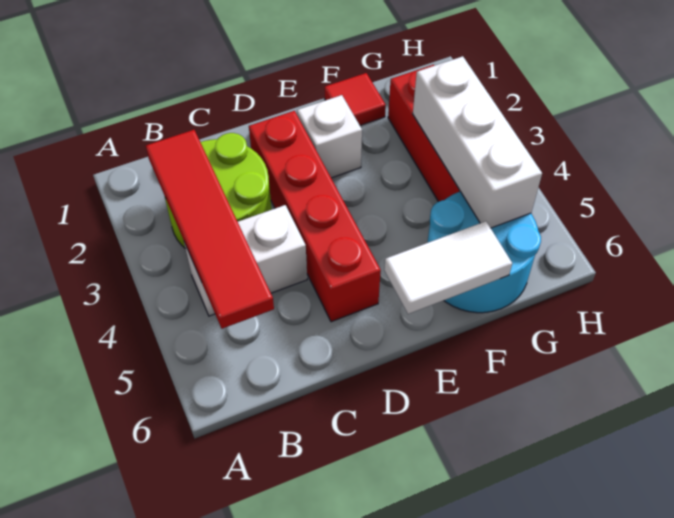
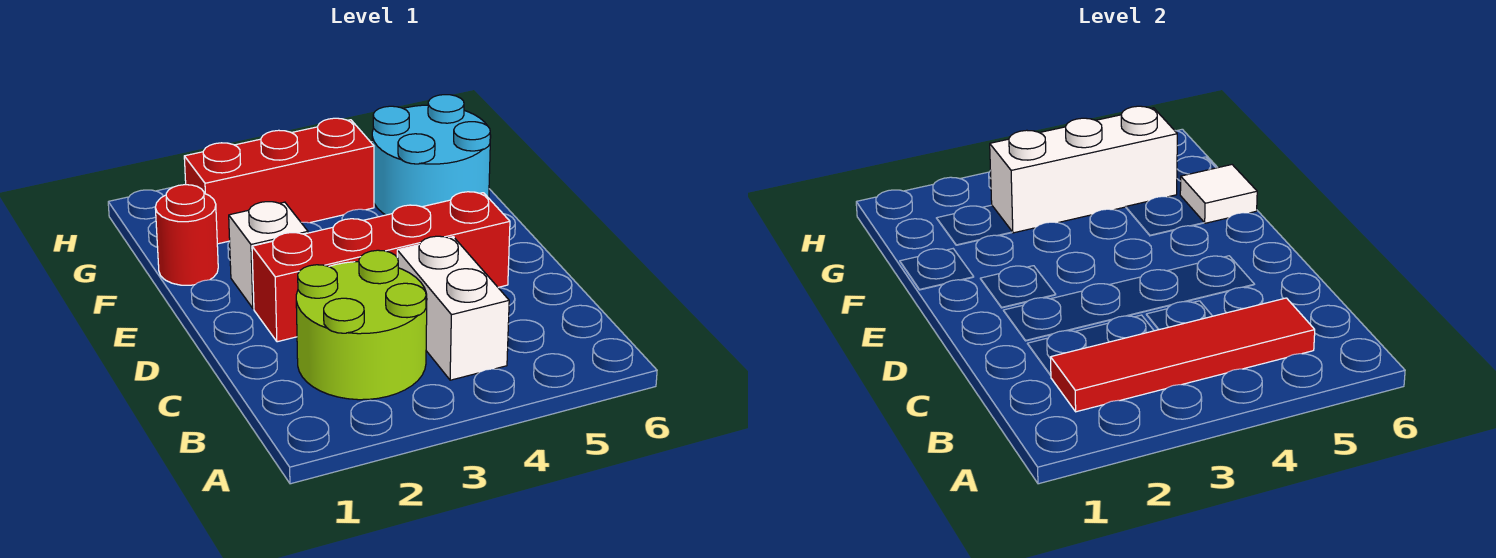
white tile E6:F6 level 2 -> white tile F6 level 2
red tile F1 level 1 -> red round brick F1 level 1

